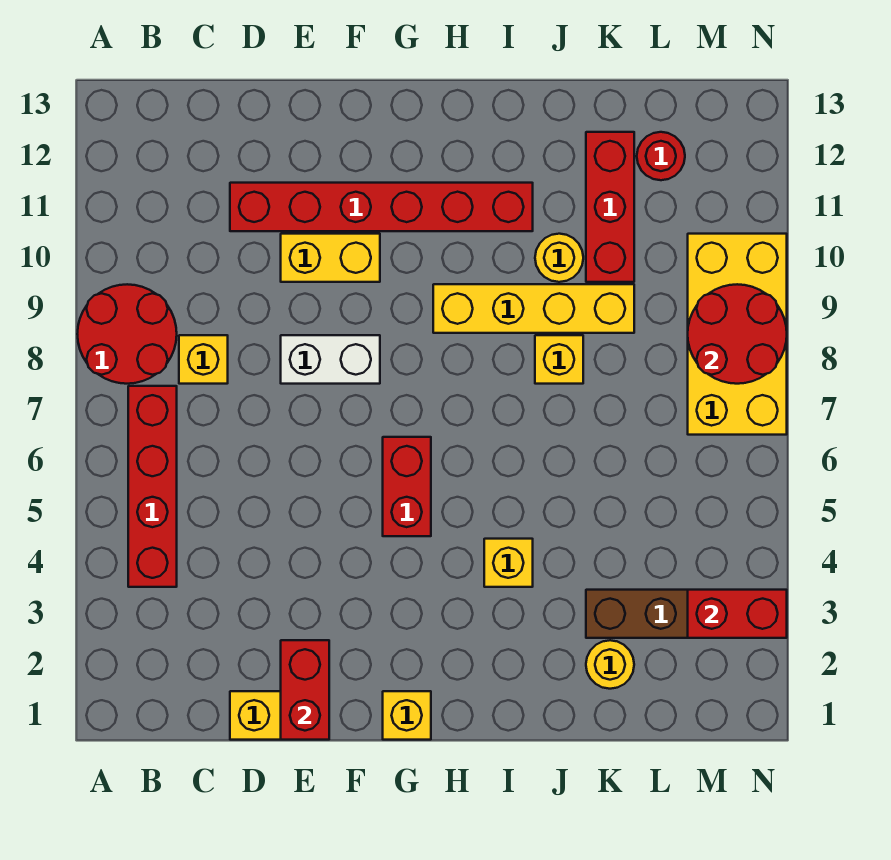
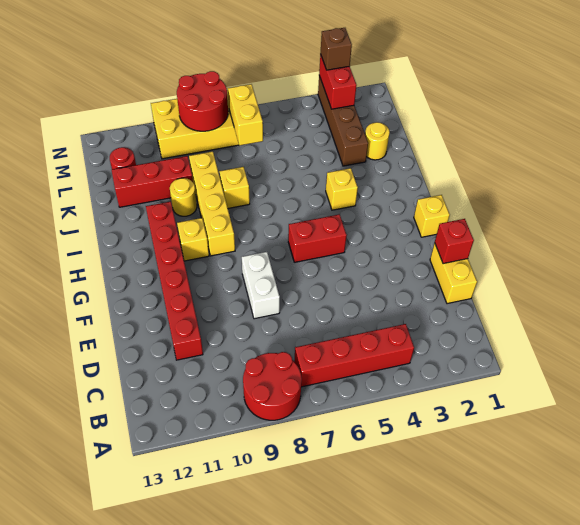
yellow brick C8 level 1 -> yellow brick H10 level 1
red brick E1:E2 level 2 -> red brick E1 level 2
yellow brick E10:F10 level 1 -> yellow brick L7:M7 level 2
none -> brown brick N3 level 3

